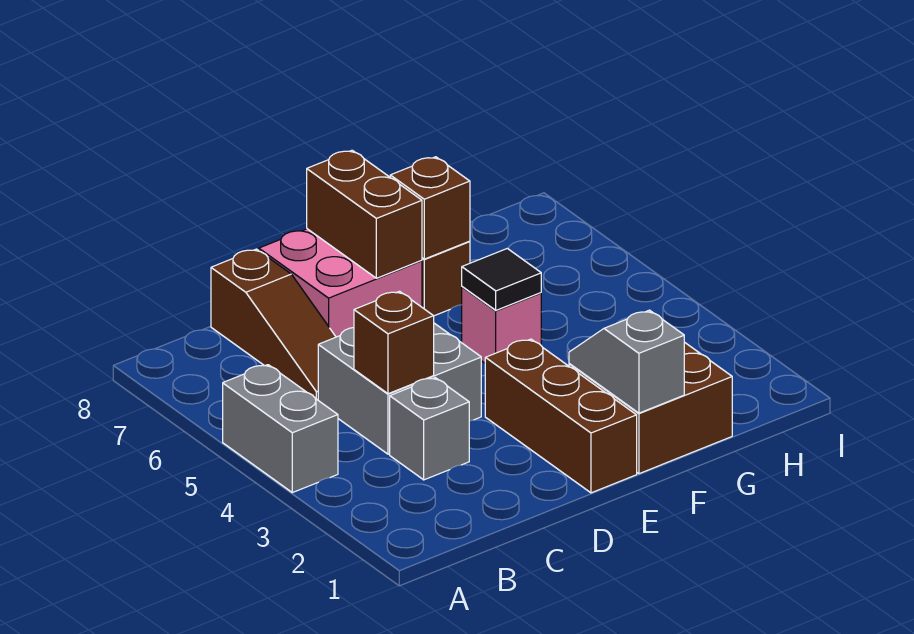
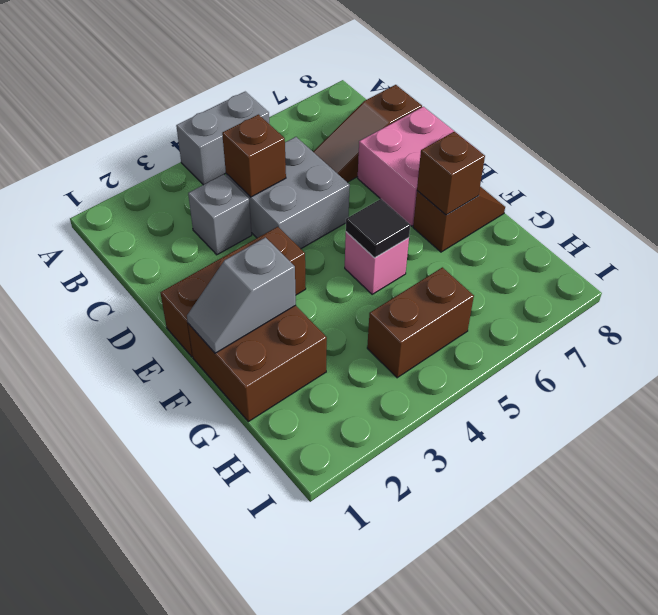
brown brick E7:E8 level 2 -> brown brick H4:H5 level 1
grey slope F1:F2 level 2 top 1 -> grey slope F1:F2 level 2 top 2

